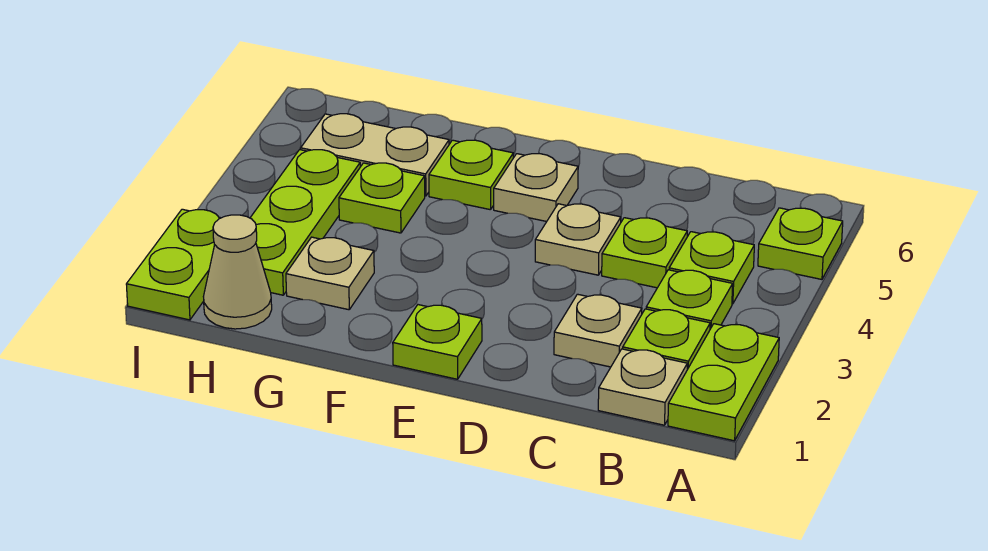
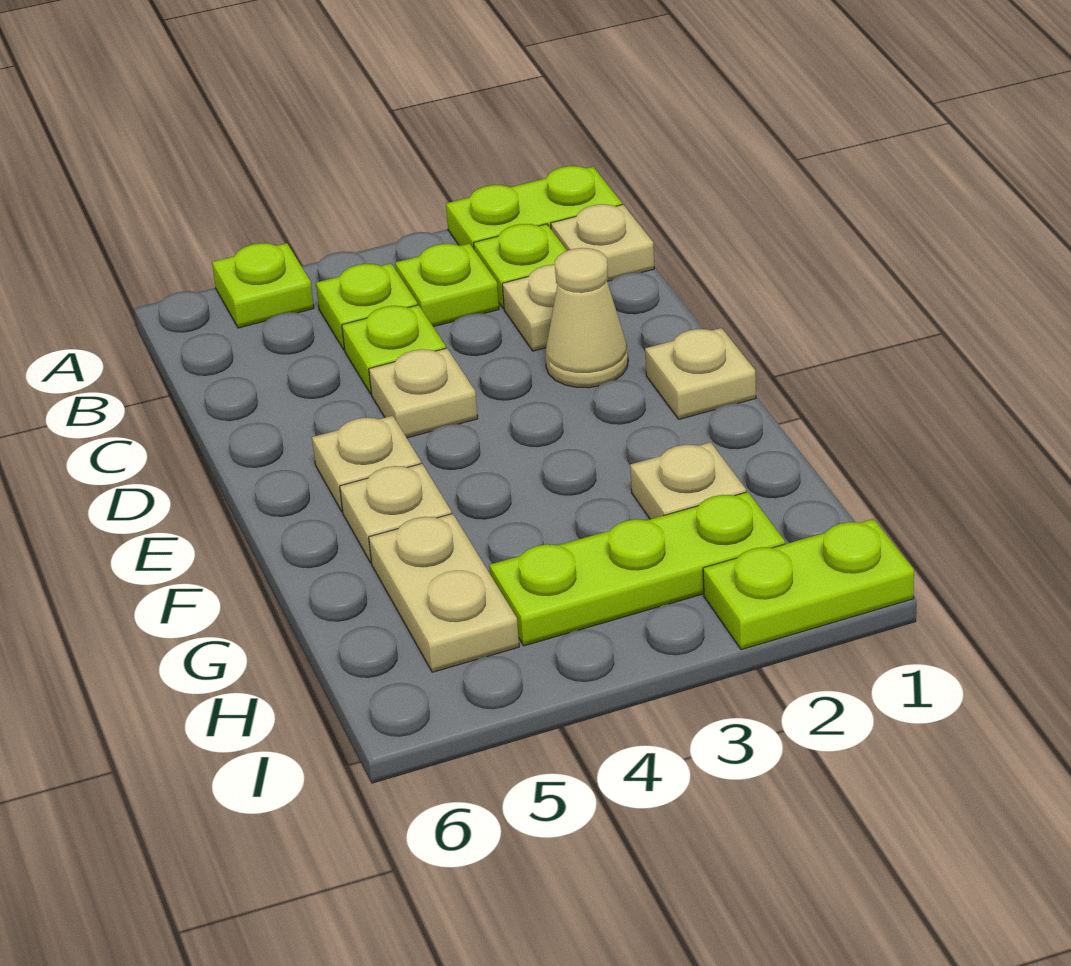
lime plate E1 level 1 -> tan plate E1 level 1
lime plate F5 level 1 -> tan plate F5 level 1
lime plate G4 level 1 -> none
tan cone H1 level 1 -> tan cone D2 level 1

